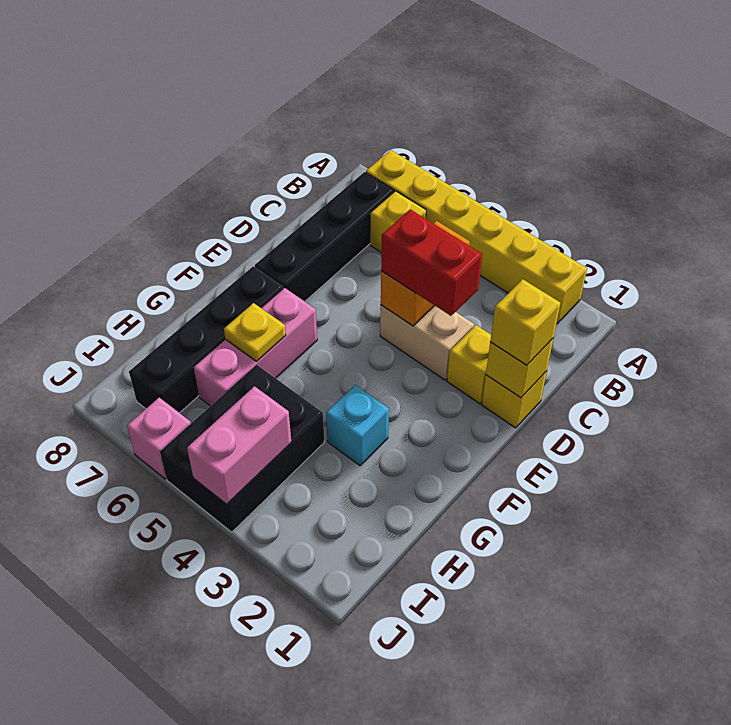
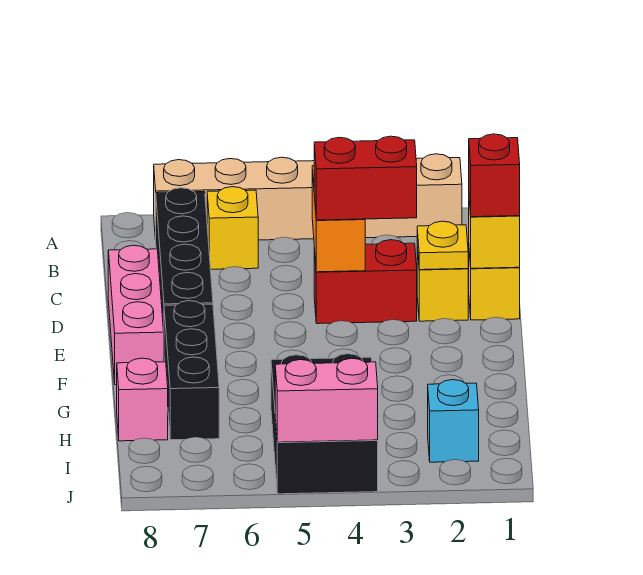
yellow brick A2:A7 level 1 -> tan brick A2:A7 level 1
yellow brick D1 level 3 -> red brick D1 level 3
tan brick D3:D4 level 1 -> red brick D3:D4 level 1
pink brick F6:H6 level 1 -> pink brick D8:F8 level 1
black brick F7:I7 level 1 -> black brick F7:H7 level 1
cyan brick G3 level 1 -> cyan brick I2 level 1
yellow plate G6 level 2 -> yellow plate D2 level 2
pink brick I4:J4 level 2 -> pink brick J4:J5 level 2
pink brick J6 level 1 -> pink brick H8 level 1

